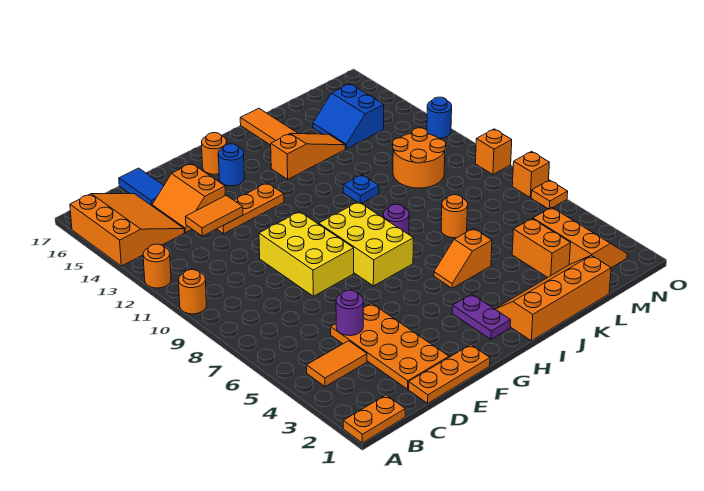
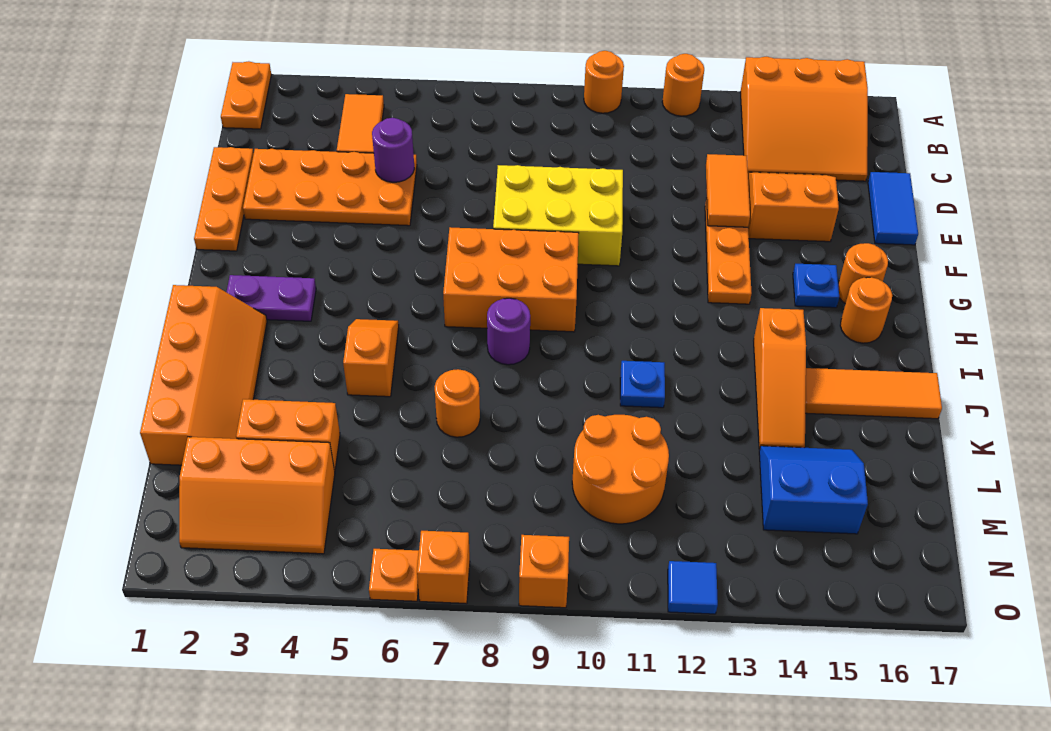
blue tile D16:D17 level 1 -> blue tile D17:E17 level 1
yellow brick G7:H9 level 1 -> orange brick G7:H9 level 1
blue round brick G15 level 1 -> blue plate G15 level 1
none -> orange round brick H16 level 1
blue round brick O12 level 1 -> blue tile O12 level 1

